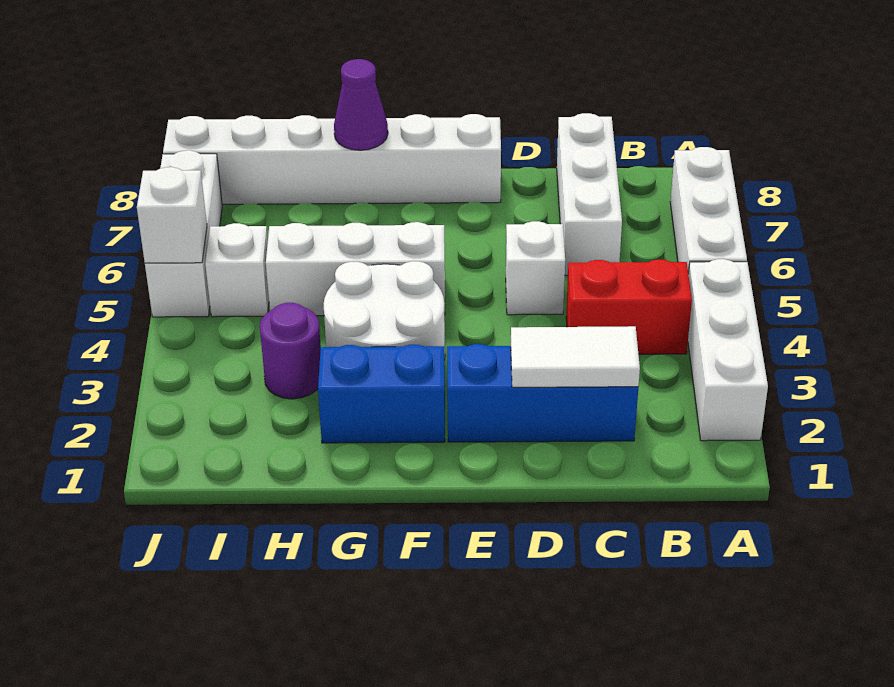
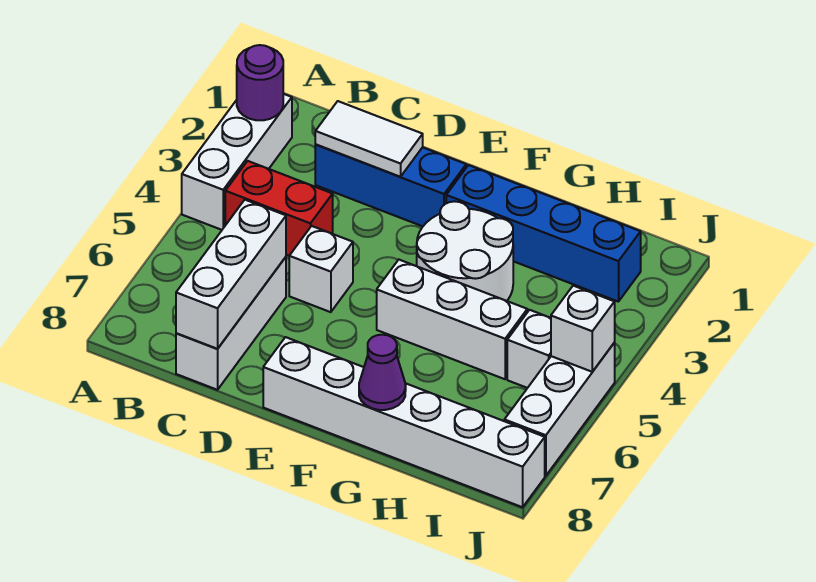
white brick A5:A7 level 1 -> white brick C6:C8 level 2
blue brick F2:G2 level 1 -> blue brick F2:I2 level 1
purple round brick H3 level 1 -> purple round brick A2 level 2

